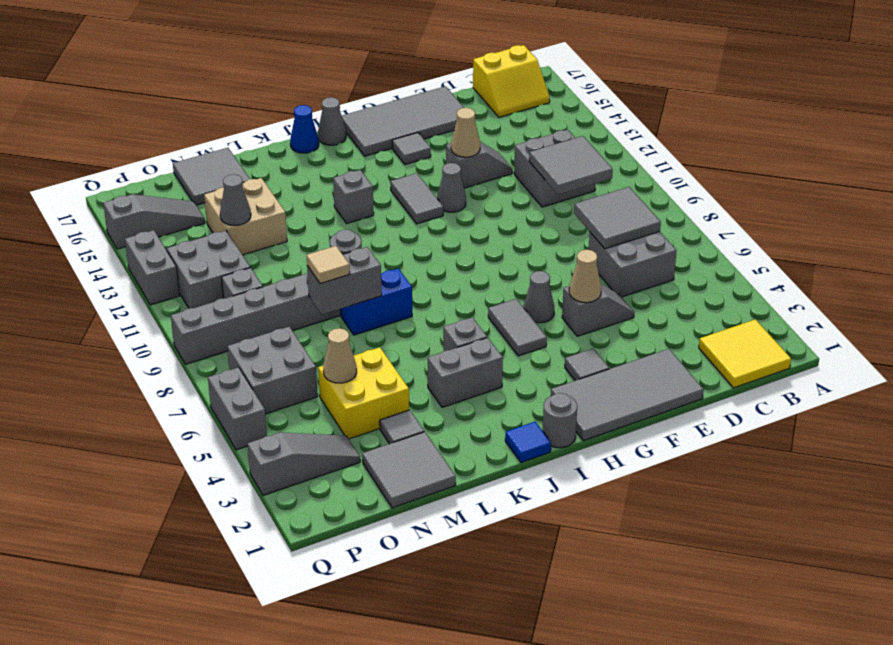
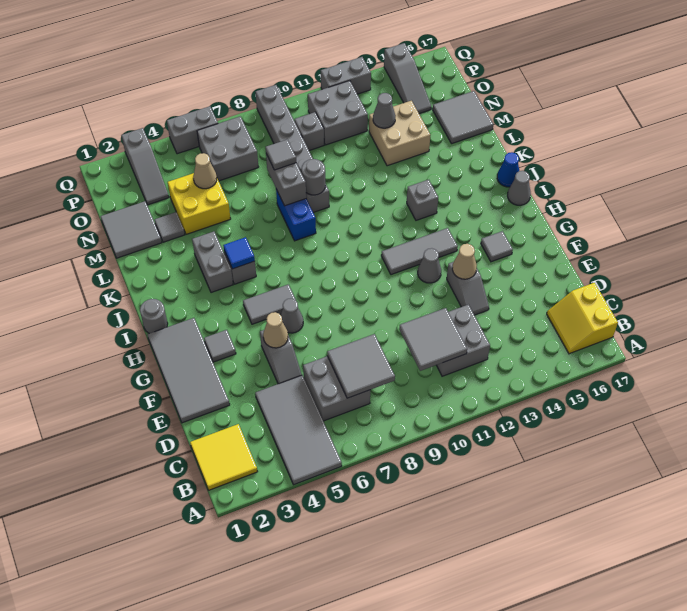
grey tile E16:H17 level 1 -> grey tile A4:D5 level 1
grey tile H12:H13 level 1 -> grey tile H11:H13 level 1
blue tile J1 level 1 -> blue tile J5 level 2
tan tile M8 level 3 -> grey tile M8 level 3

